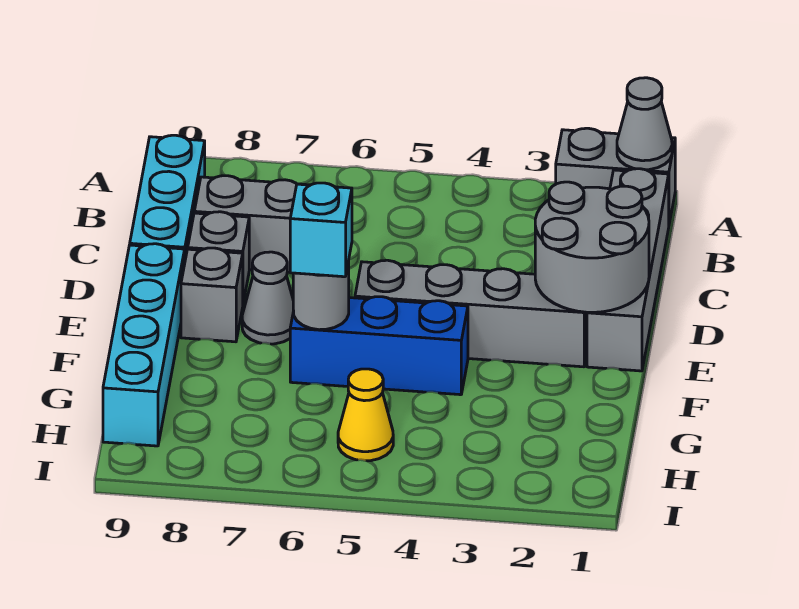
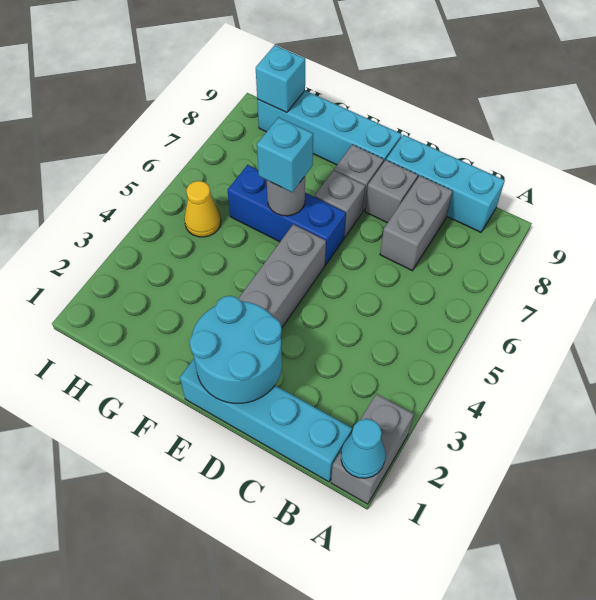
grey cone A1 level 2 -> cyan cone A1 level 2
grey brick B1:E1 level 1 -> cyan brick B1:E1 level 1
grey round brick D1:E2 level 2 -> cyan round brick D1:E2 level 2
grey cone E7 level 1 -> grey brick E7 level 1
blue brick F4:F6 level 1 -> blue brick E6:G6 level 1
none -> cyan brick H9 level 2

